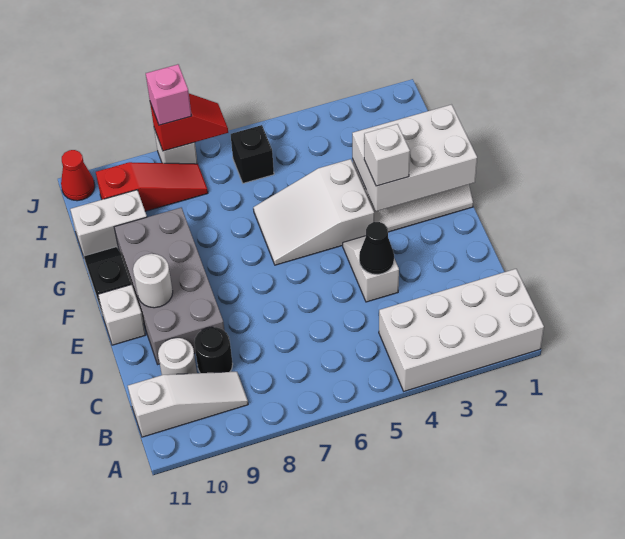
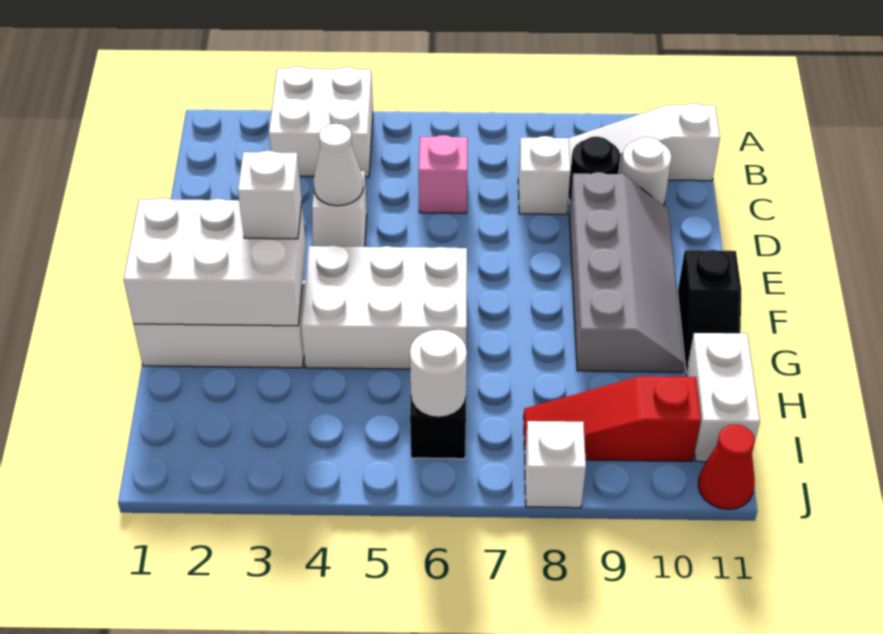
white brick A1:B4 level 1 -> white brick A3:B4 level 1
black cone D4 level 2 -> white cone D4 level 2
grey brick D9:G10 level 1 -> grey slope D9:G10 level 1 top 9
white round brick E10 level 2 -> white round brick I6 level 2
white brick E11 level 1 -> white brick C8 level 1
white slope F4:G6 level 1 top 4 -> white brick F4:G6 level 1
white brick H10:H11 level 1 -> white brick H11:I11 level 1
red slope J7:J8 level 2 top 8 -> none
pink brick J8 level 3 -> pink brick C6 level 1

